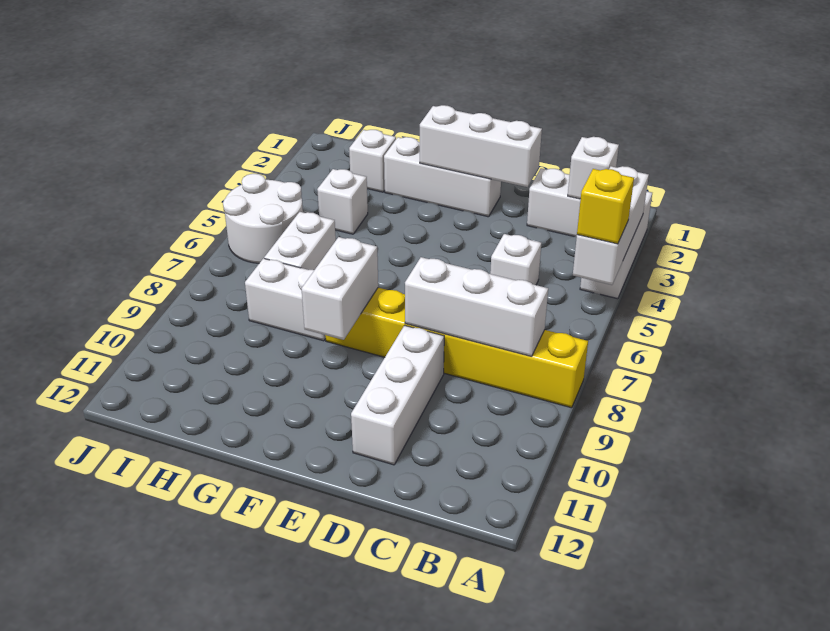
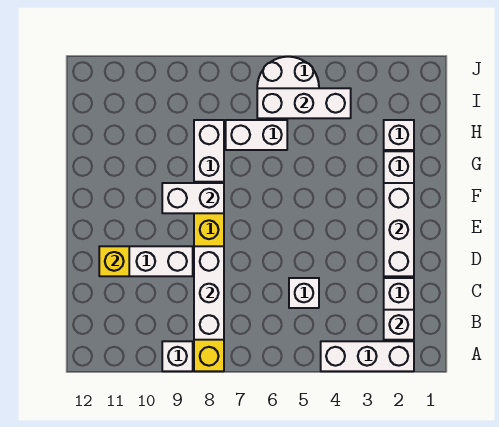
white brick A3:A5 level 2 -> white brick I4:I6 level 2
yellow brick A5 level 3 -> yellow brick D11 level 2
white brick H4 level 1 -> white brick A9 level 1

